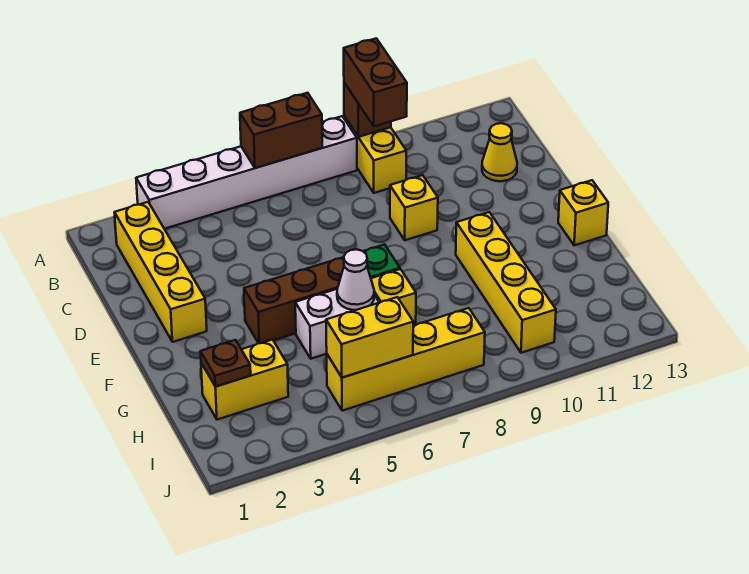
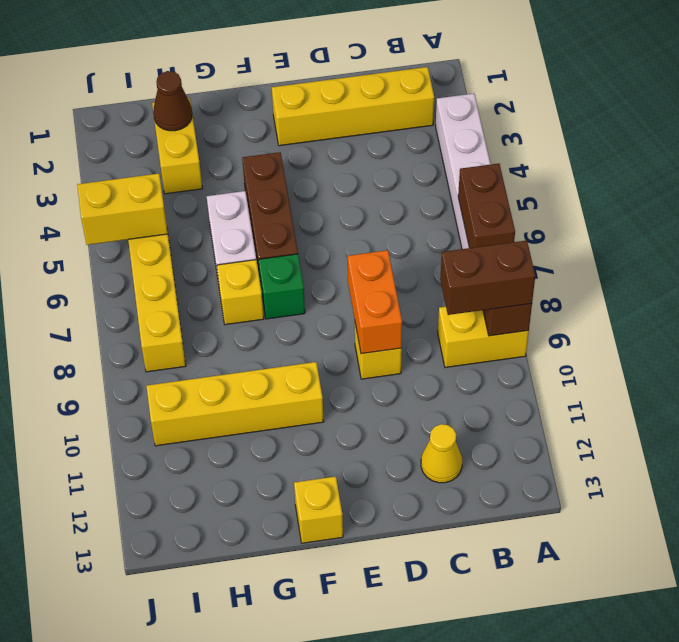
none -> orange brick D8:D9 level 2
white cone G6 level 2 -> none
brown plate H2 level 2 -> brown cone H2 level 2
yellow brick I5:I6 level 2 -> yellow brick I5:J5 level 2

